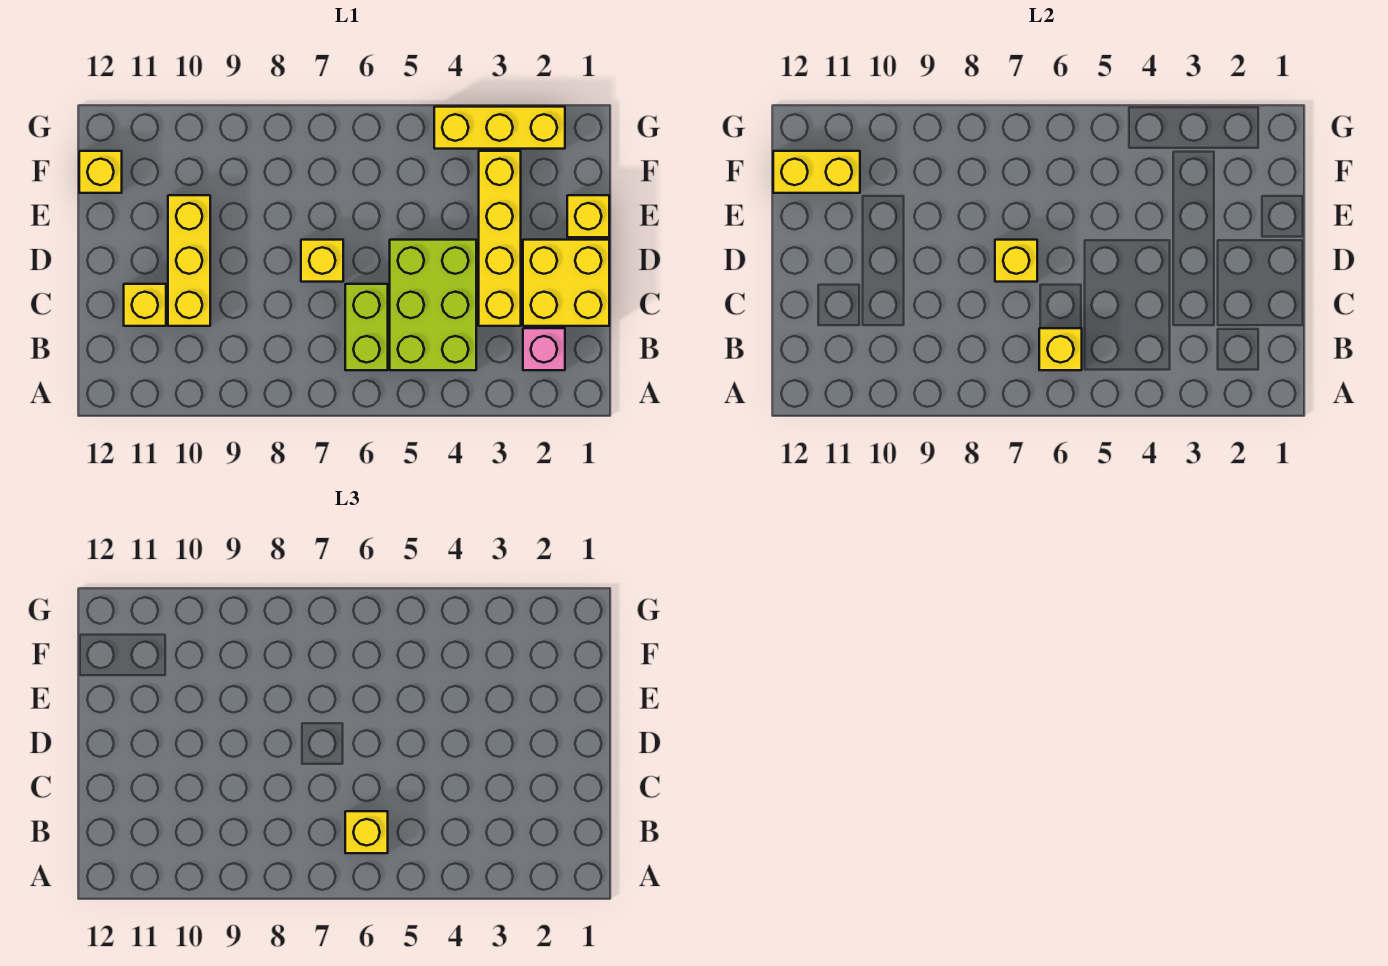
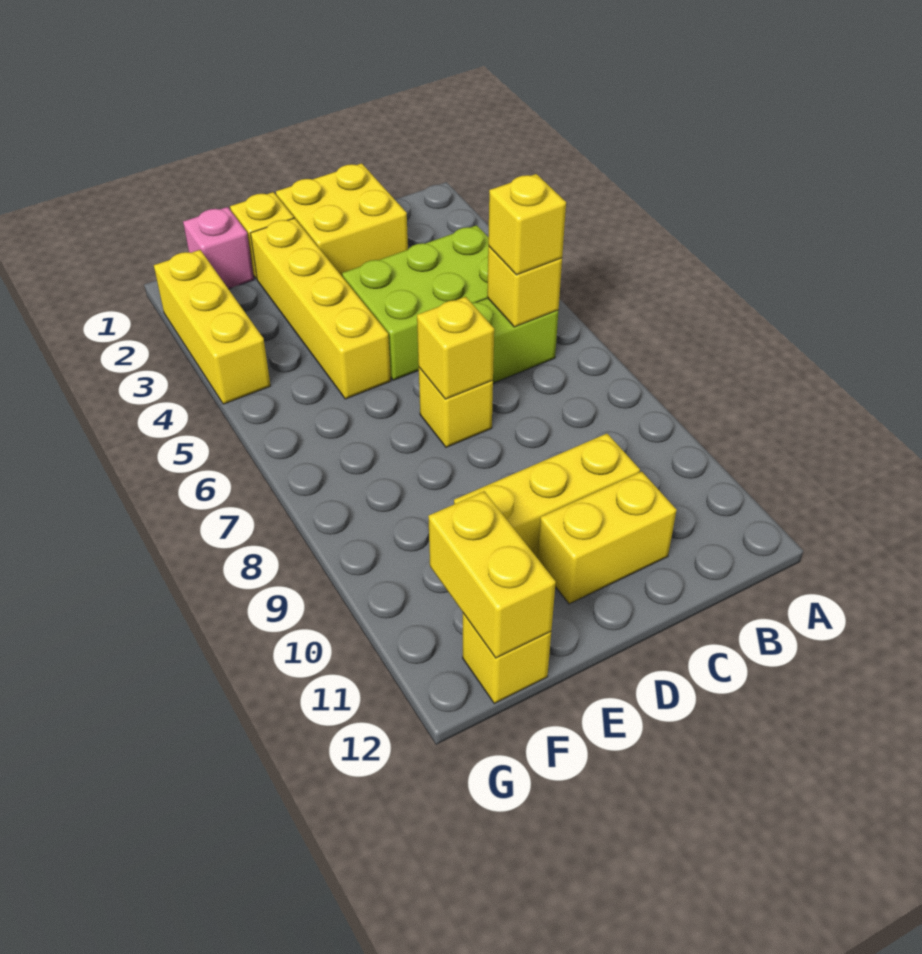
pink brick B2 level 1 -> pink brick F1 level 1
yellow brick C3:F3 level 1 -> yellow brick E2:E5 level 1
yellow brick C11 level 1 -> yellow brick C11:D11 level 1

